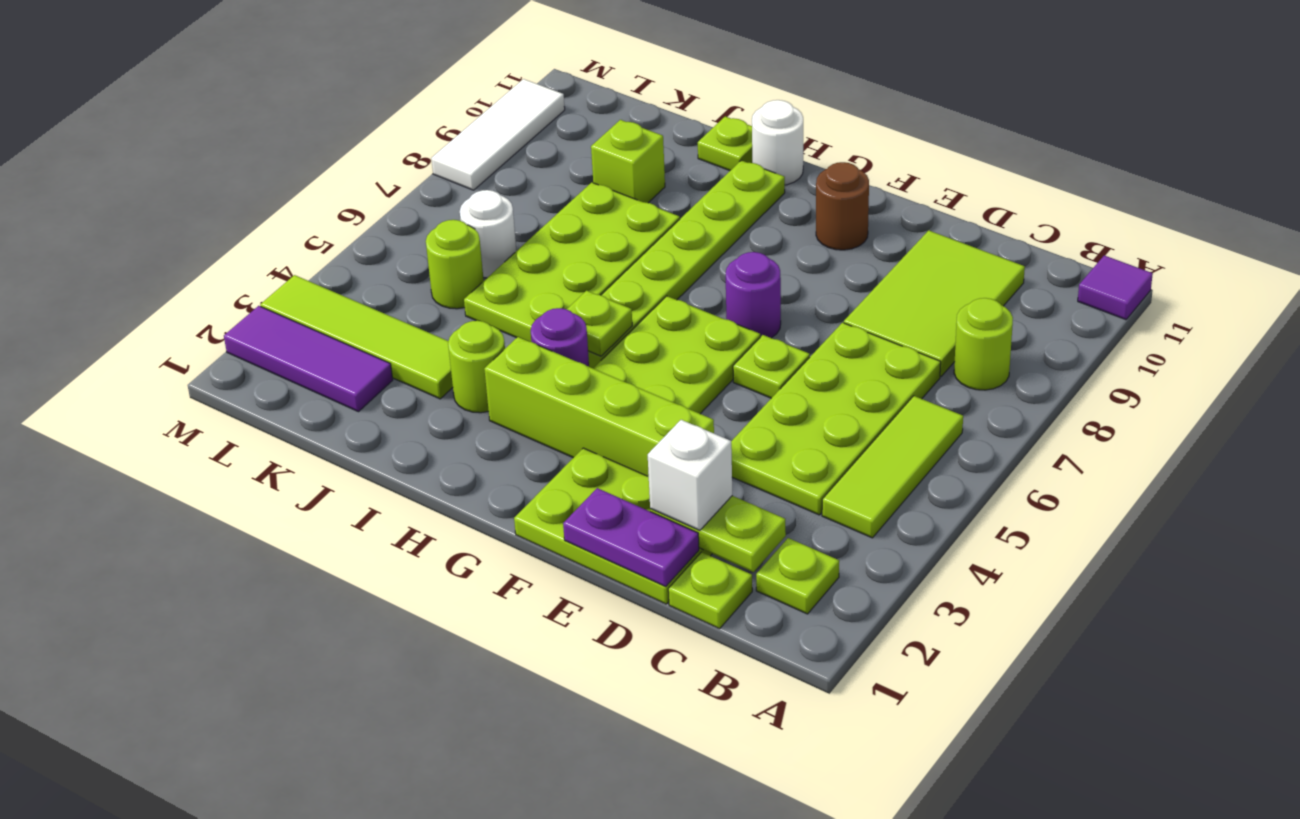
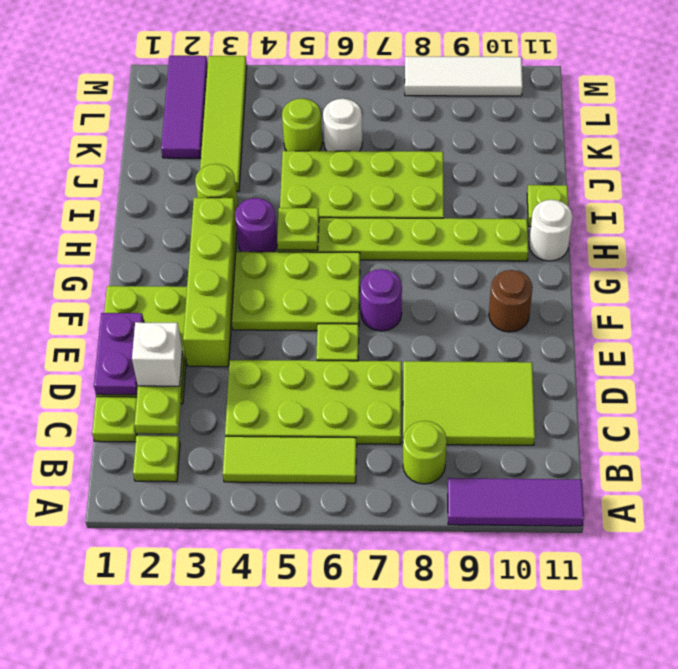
purple tile A11 level 1 -> purple tile A9:A11 level 1
lime brick J9 level 1 -> none

